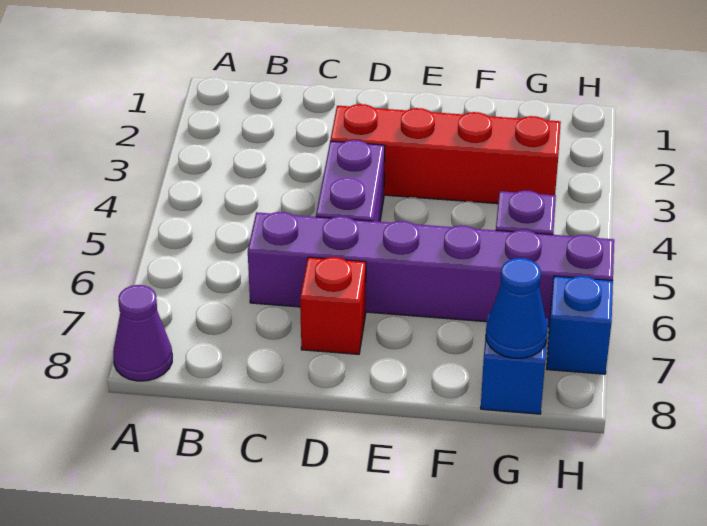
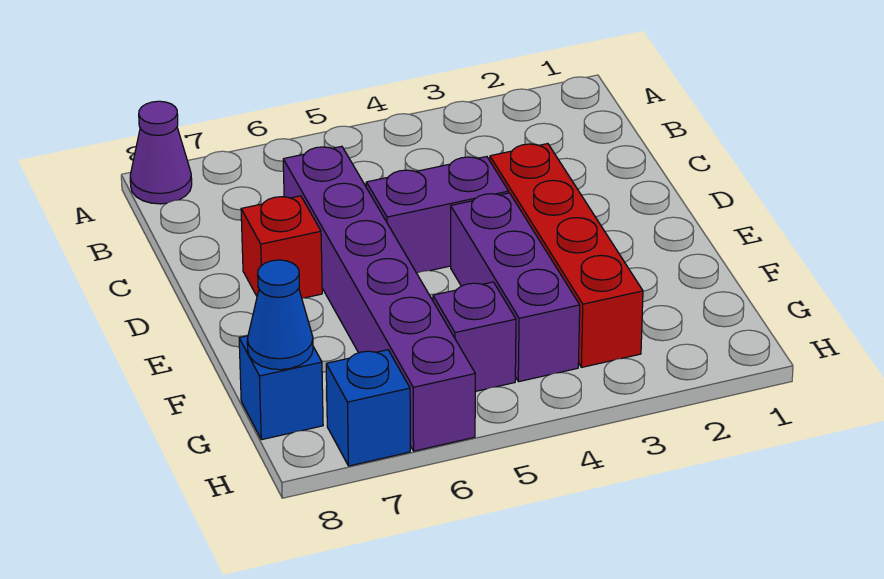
none -> purple brick E4:G4 level 1

